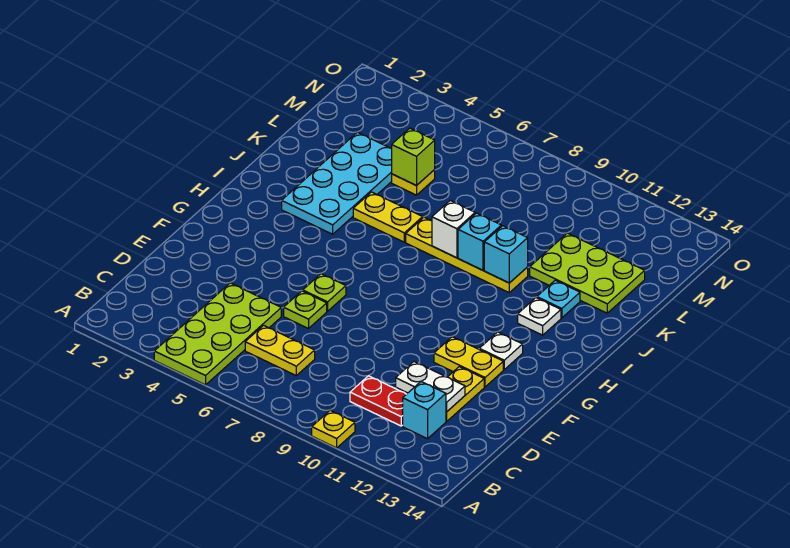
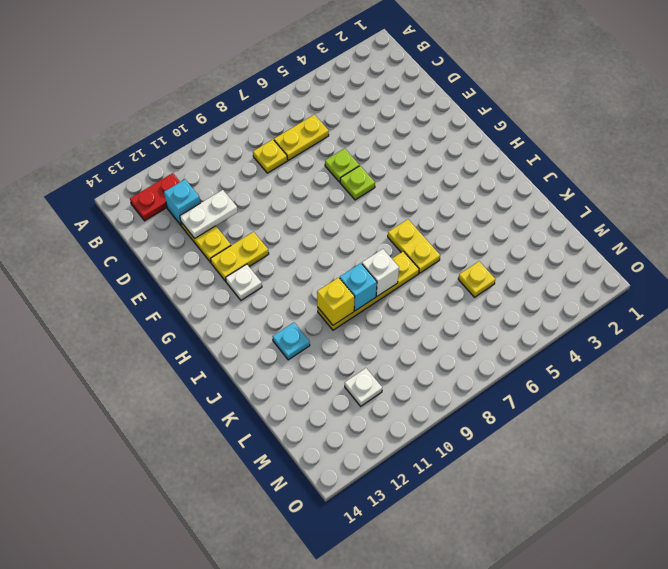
lime plate A4:D5 level 1 -> none
yellow plate A10 level 1 -> yellow plate C8 level 1
red plate C10:C11 level 1 -> red plate B12:B13 level 1
cyan plate I3:L4 level 1 -> none
white plate I12 level 1 -> white plate M11 level 1
yellow plate J5:J6 level 1 -> yellow plate I6:J6 level 1
cyan brick J10 level 2 -> yellow brick J10 level 2
lime plate K11:L13 level 1 -> none
lime brick L5 level 2 -> none

